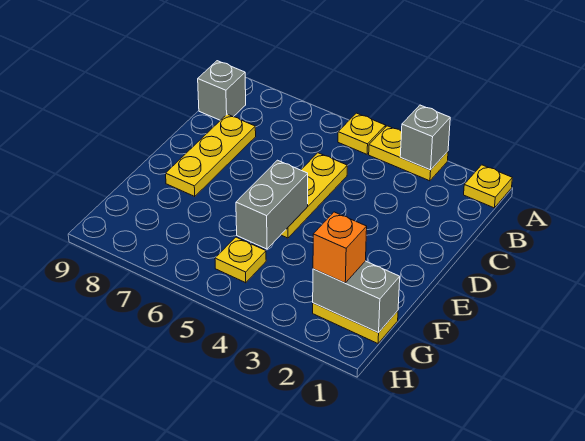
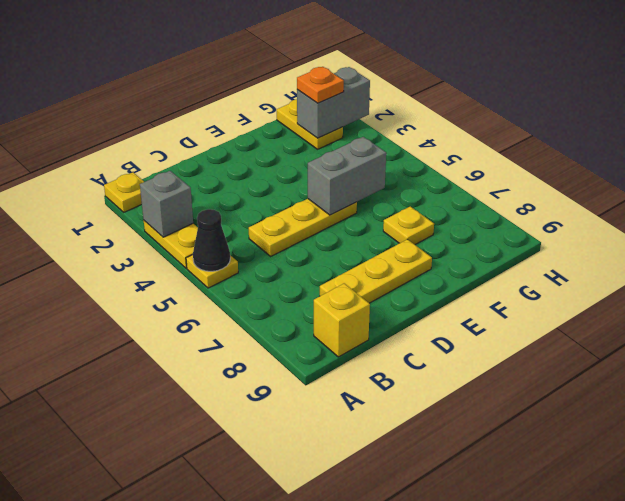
none -> black cone A5 level 2
grey brick B9 level 1 -> yellow brick B9 level 1
grey brick G1:G2 level 2 -> grey brick G2:H2 level 2
orange brick G2 level 3 -> orange plate G2 level 3
yellow plate G5 level 1 -> yellow plate F7 level 1

